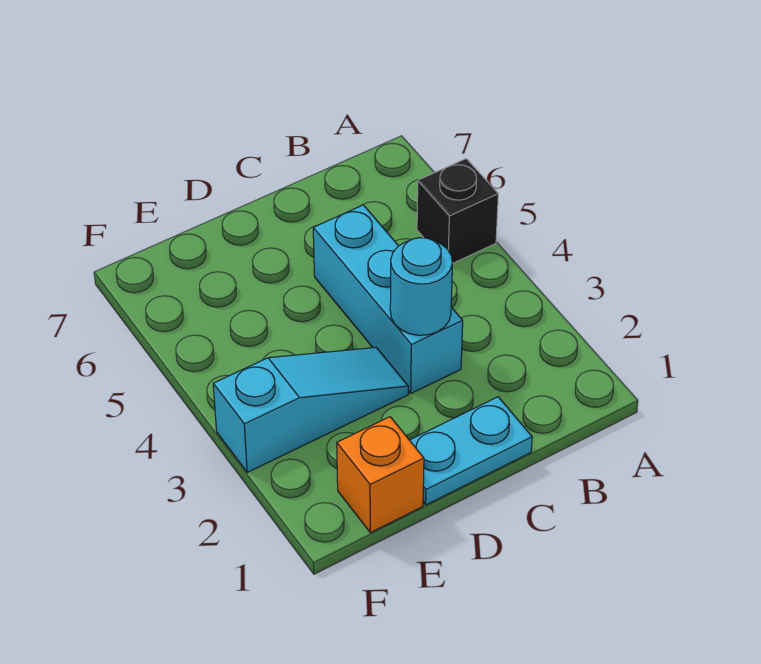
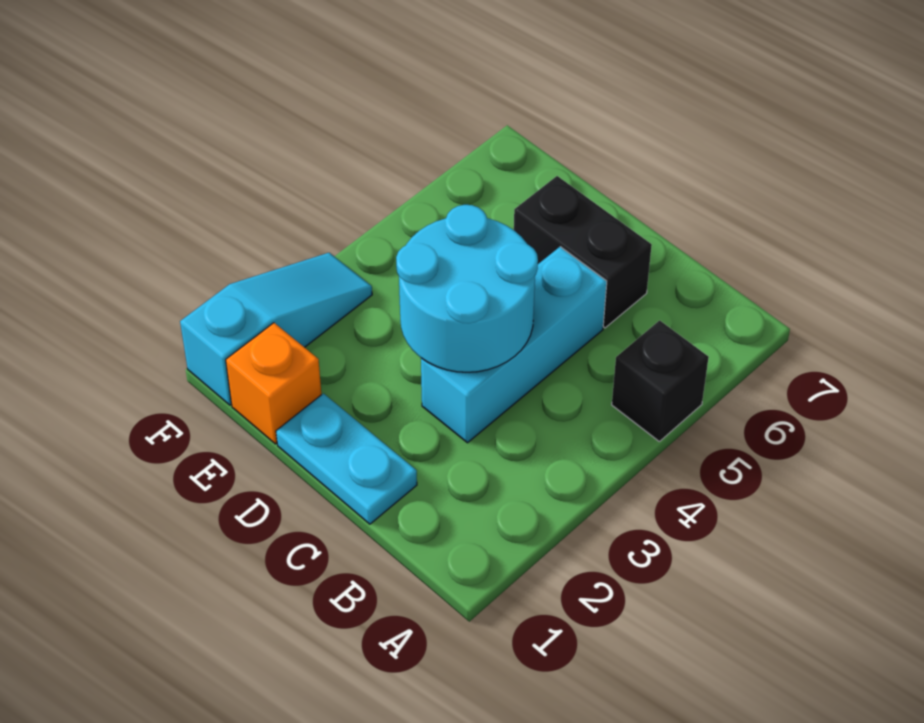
cyan round brick C3 level 2 -> cyan round brick C3:D4 level 2
none -> black brick C6:D6 level 1
cyan slope D3:F3 level 1 top F -> cyan slope F1:F3 level 1 top 1

